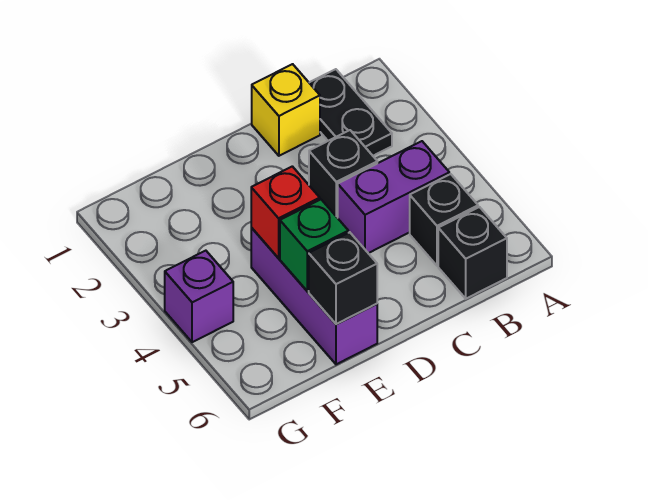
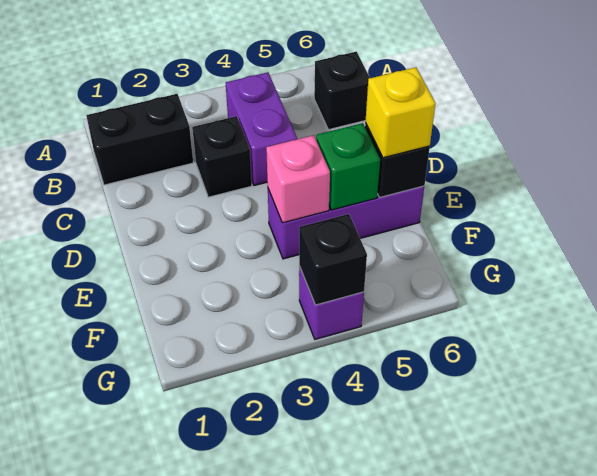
black plate B1:B2 level 1 -> black brick B1:B2 level 1
black brick B5 level 1 -> black brick G4 level 2
yellow brick C1 level 1 -> yellow brick E6 level 3
red brick E4 level 2 -> pink brick E4 level 2

